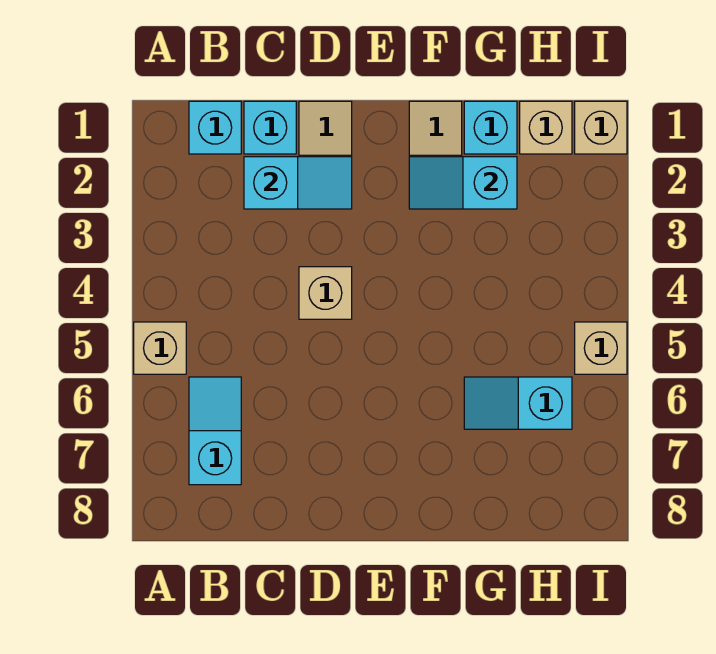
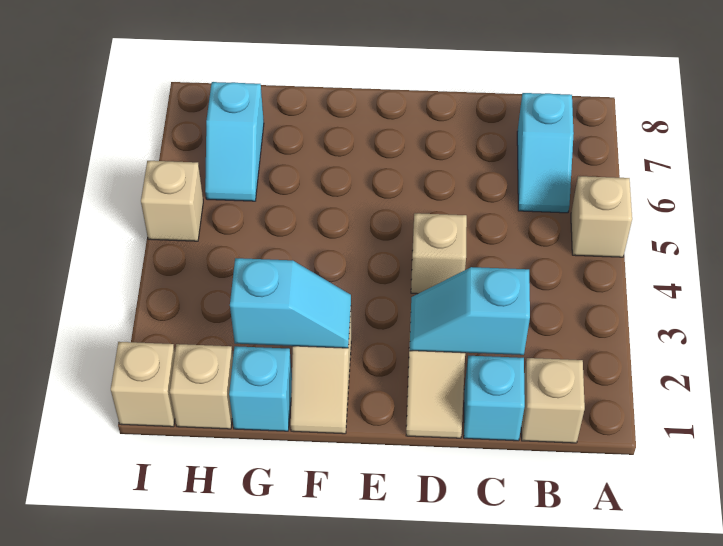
cyan brick B1 level 1 -> tan brick B1 level 1
cyan slope G6:H6 level 1 top H -> cyan slope H6:H7 level 1 top 7

